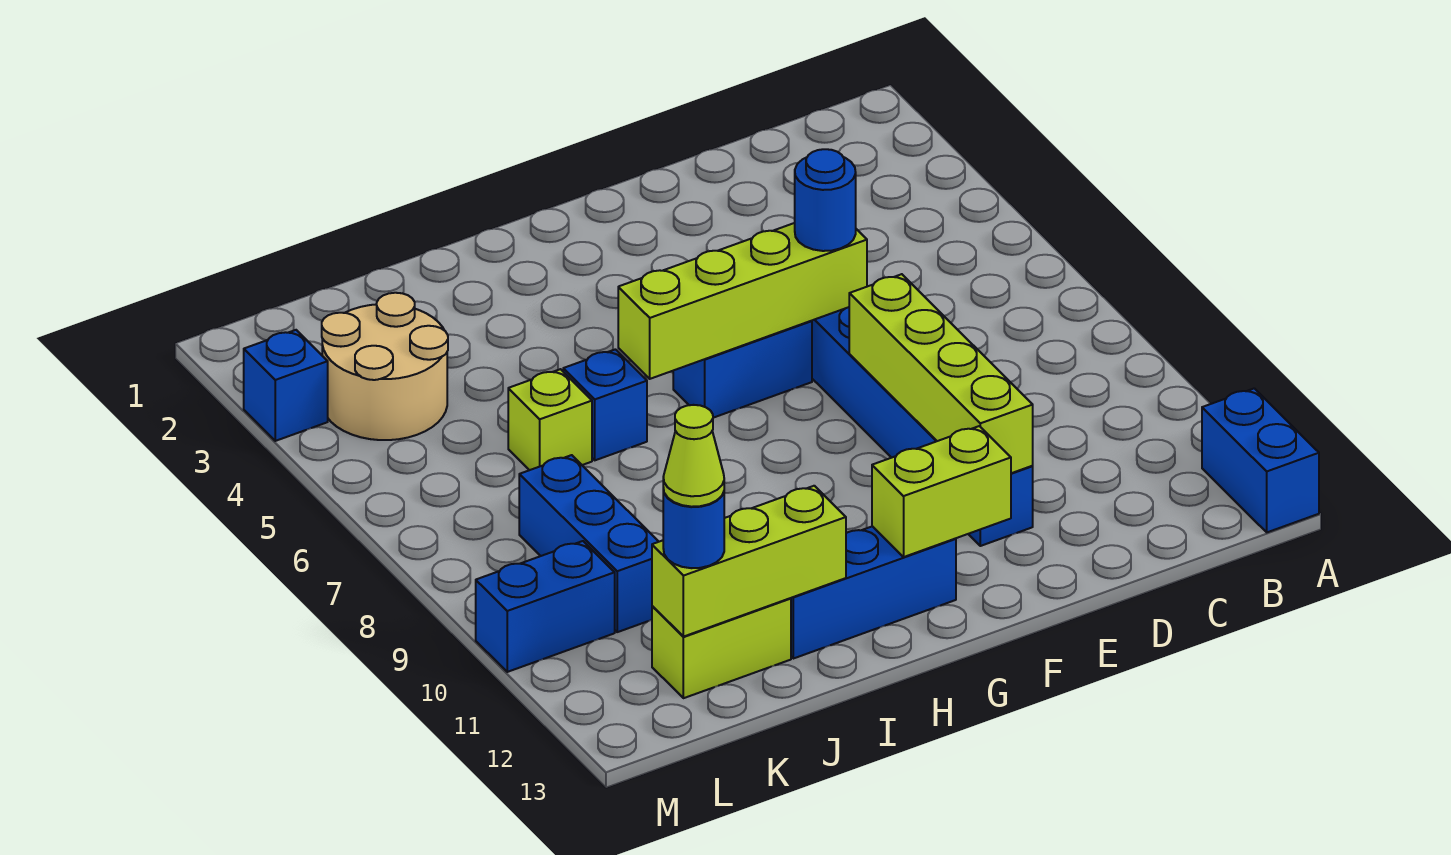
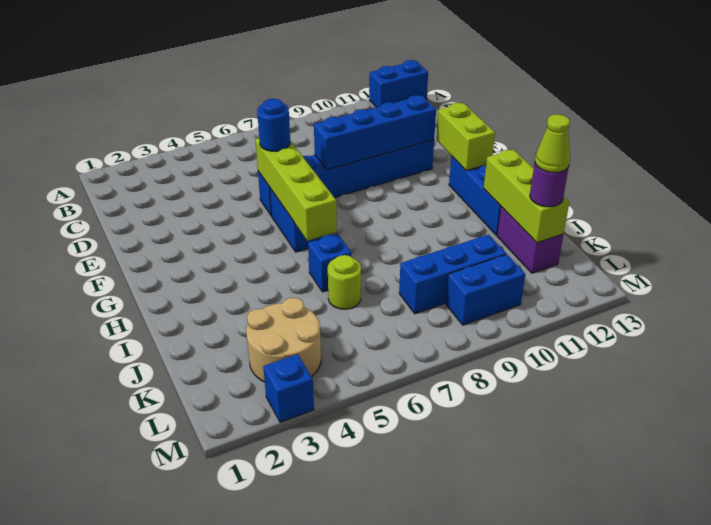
lime brick E8:E11 level 2 -> blue brick E8:E11 level 2
lime brick J6 level 1 -> lime round brick J6 level 1
lime brick J12:K12 level 1 -> purple brick J12:K12 level 1
blue round brick K12 level 3 -> purple round brick K12 level 3
blue brick L10:M10 level 1 -> blue brick L9:L10 level 1

